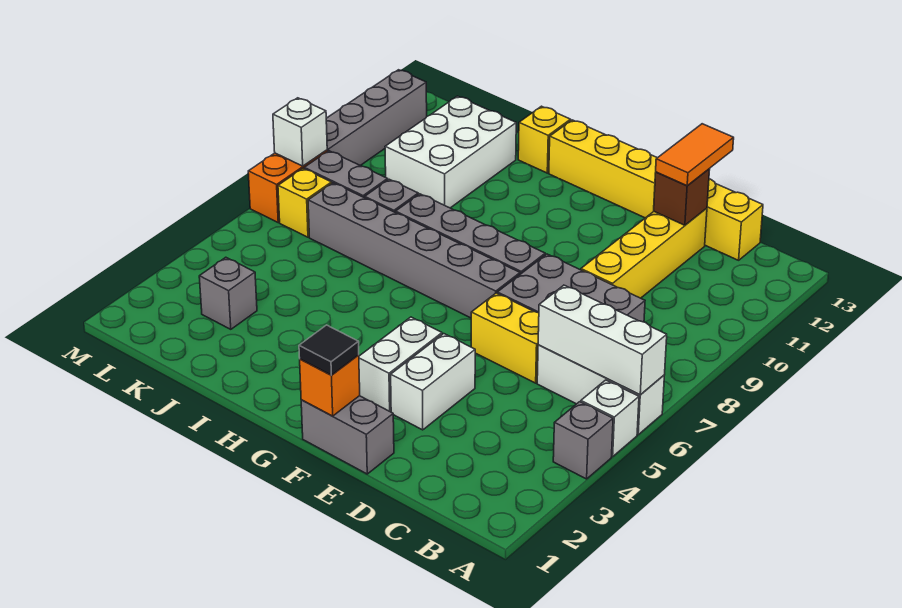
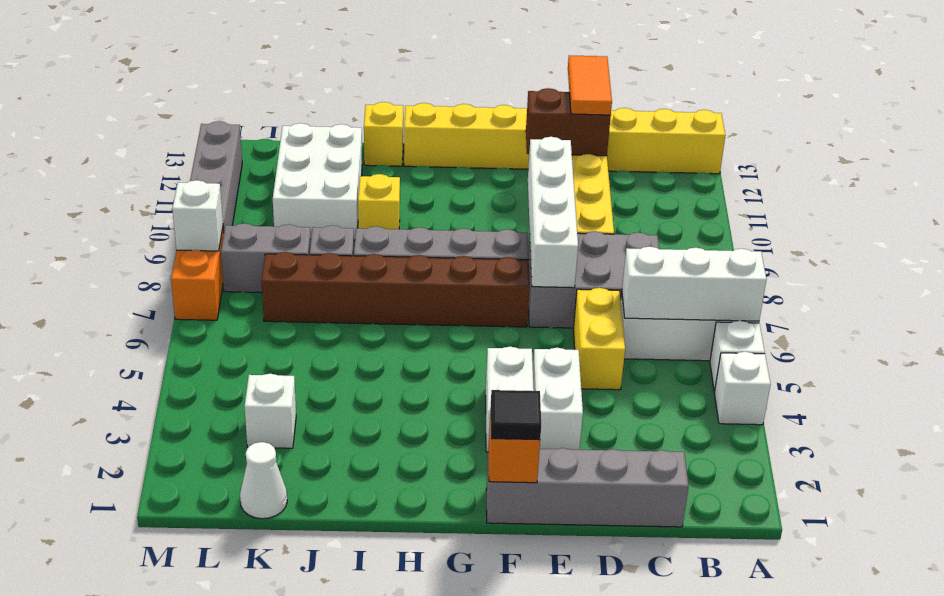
grey brick A4 level 1 -> white brick A4 level 1
yellow brick C13:H13 level 1 -> yellow brick A13:H13 level 1
yellow brick D6:E6 level 1 -> yellow brick D5:D6 level 1
brown brick D12 level 2 -> brown brick D12:E12 level 2
grey brick E1:F1 level 1 -> grey brick C1:F1 level 1
none -> white brick E7:E10 level 2
grey brick F7:K7 level 1 -> brown brick F7:K7 level 1
none -> white cone K1 level 1
grey brick K3 level 1 -> white brick K3 level 1
yellow brick L7 level 1 -> yellow brick I10 level 1

